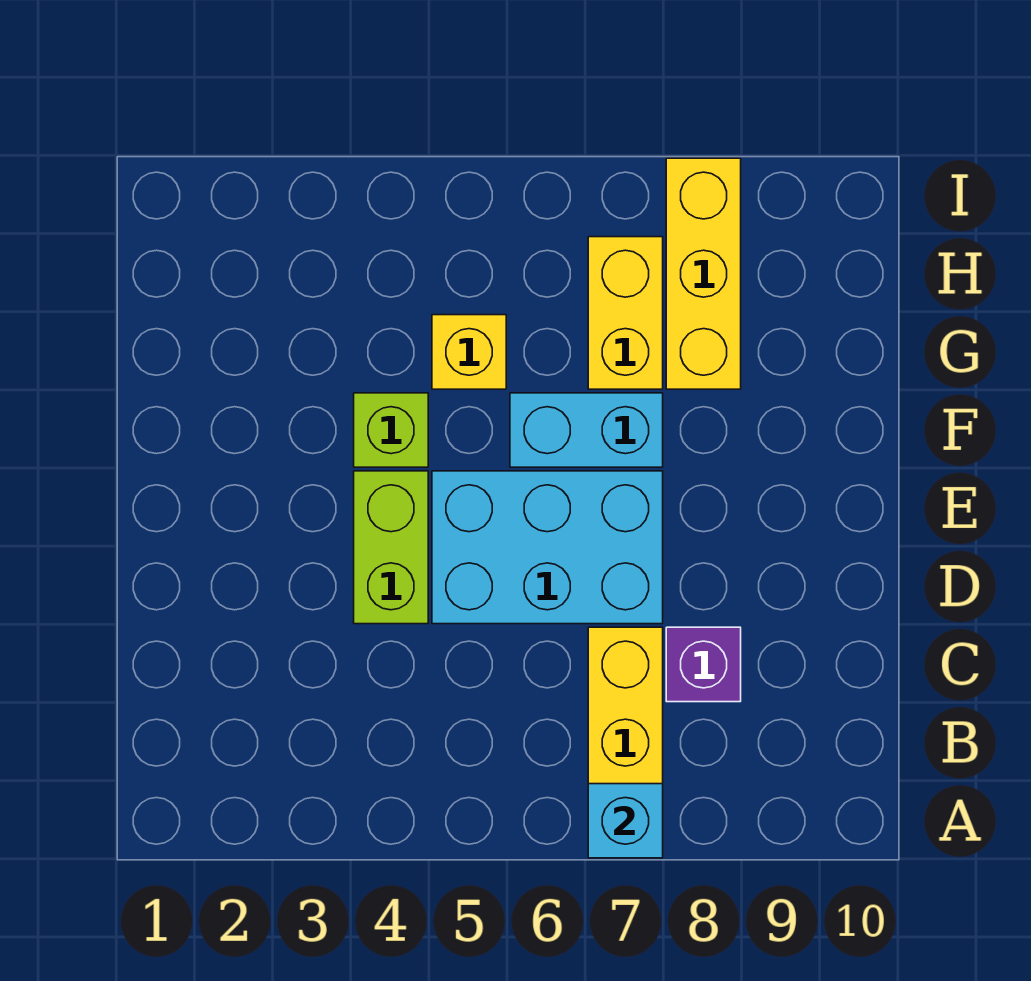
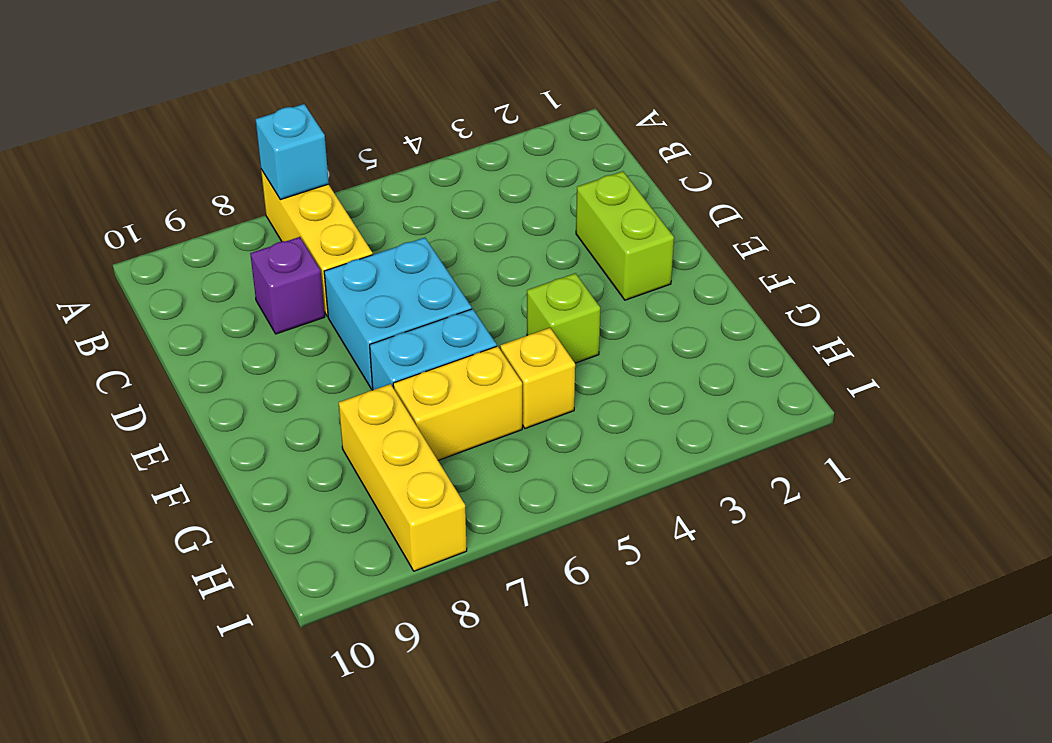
lime brick D4:E4 level 1 -> lime brick D2:E2 level 1
cyan brick D5:E7 level 1 -> cyan brick D6:E7 level 1
yellow brick G7:H7 level 1 -> yellow brick G6:G7 level 1

